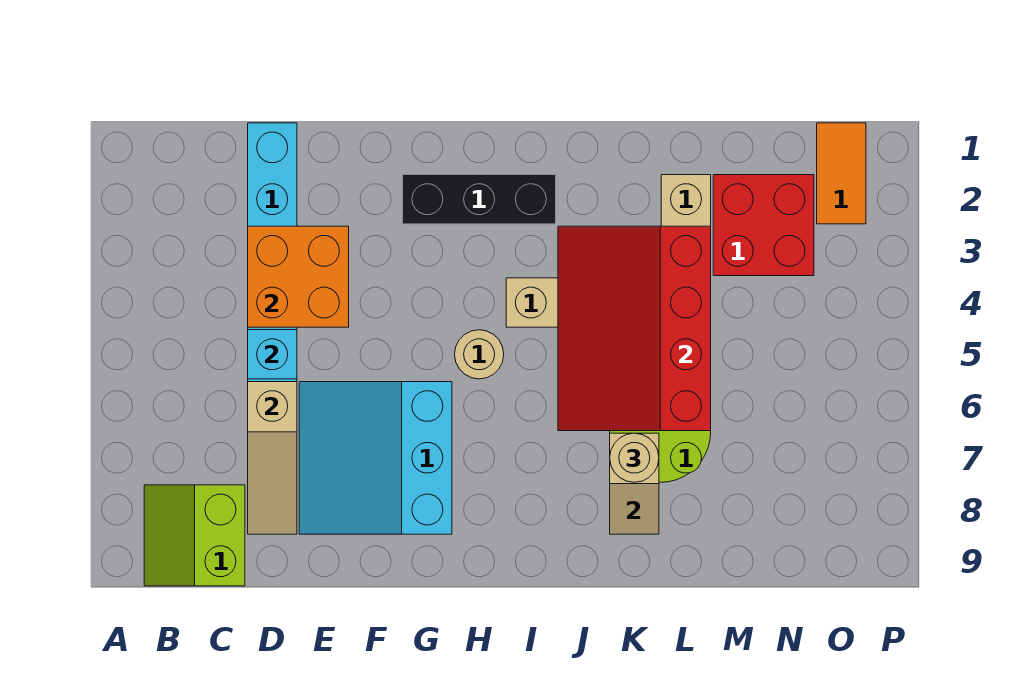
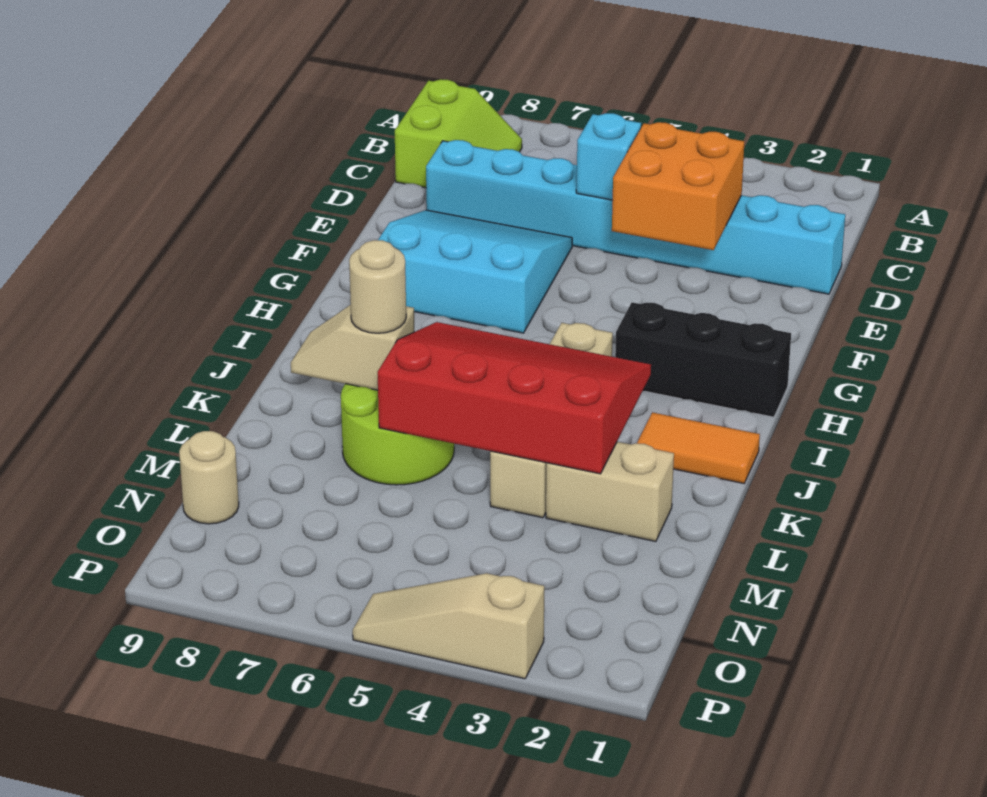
lime slope B8:C9 level 1 top C -> lime slope B8:C9 level 1 top 9
tan slope D6:D8 level 2 top 6 -> tan slope P3:P5 level 1 top 3
black brick G2:I2 level 1 -> black brick H1:H3 level 1
tan round brick H5 level 1 -> tan round brick N9 level 1
red brick M2:N3 level 1 -> none
orange tile O1:O2 level 1 -> orange tile J1:J2 level 1

